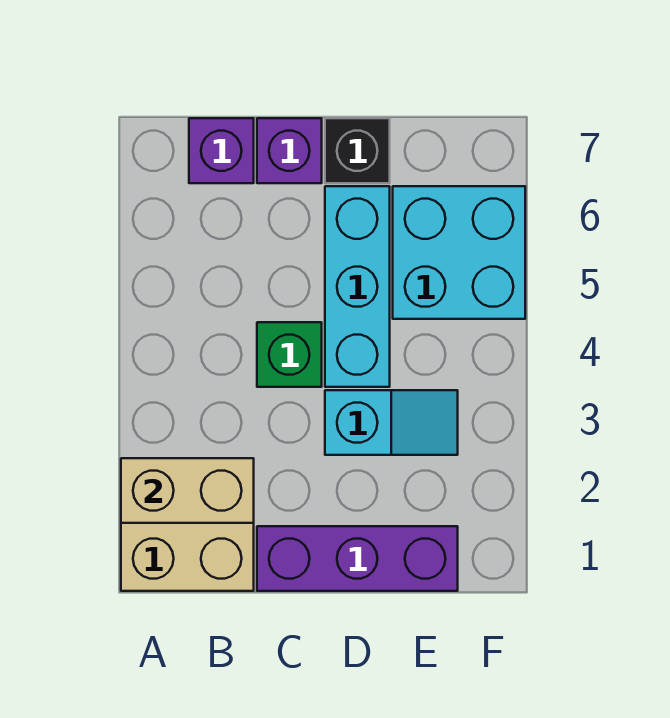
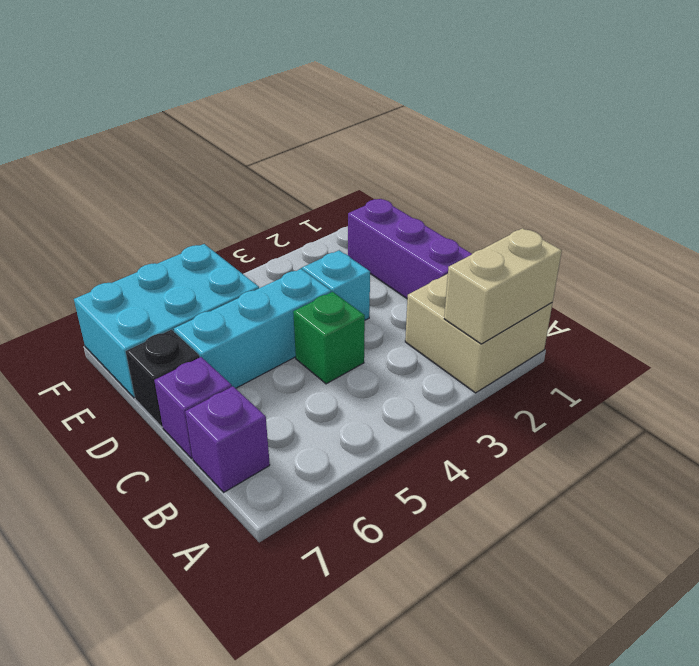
tan brick A2:B2 level 2 -> tan brick A1:A2 level 2
cyan brick E5:F6 level 1 -> cyan brick E5:F7 level 1

